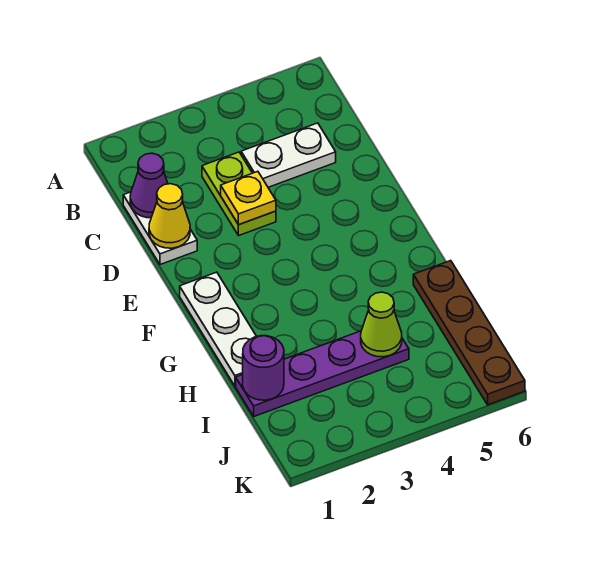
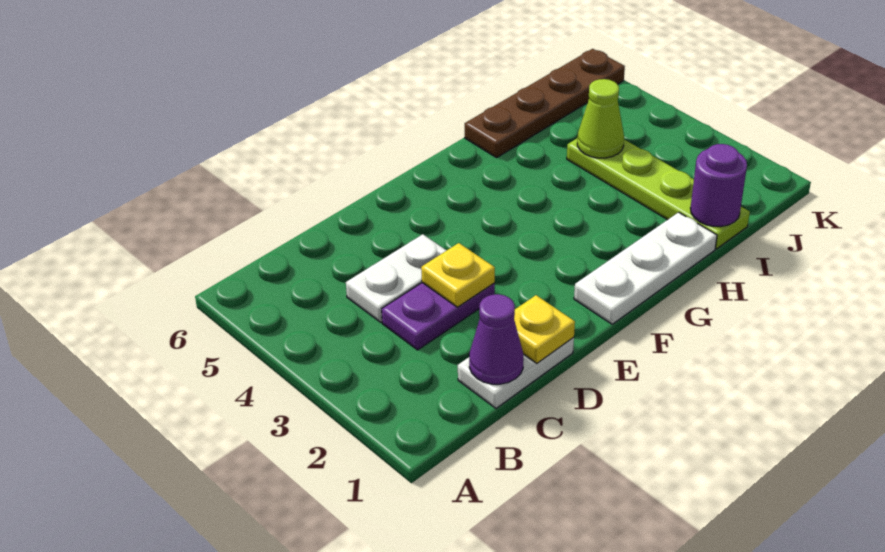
lime plate C3:D3 level 1 -> purple plate C3:D3 level 1
white plate C4:C5 level 1 -> white plate C4:D4 level 1
yellow cone D1 level 2 -> yellow plate D1 level 2
purple plate I1:I4 level 1 -> lime plate I1:I4 level 1

